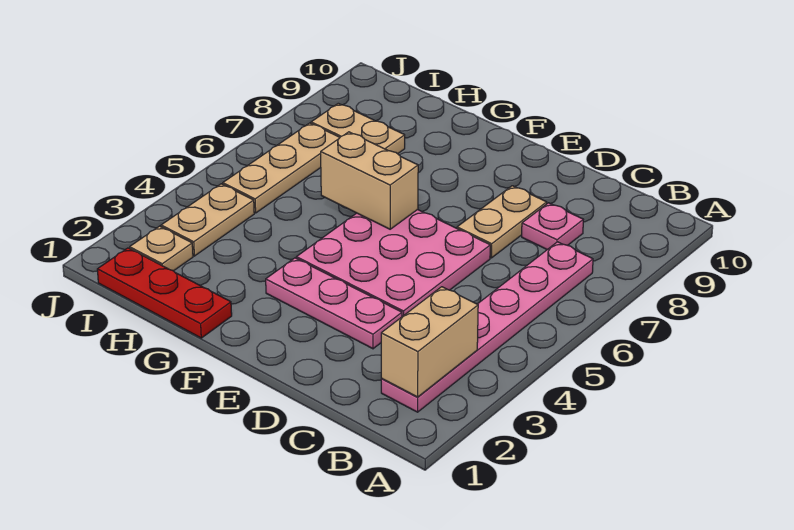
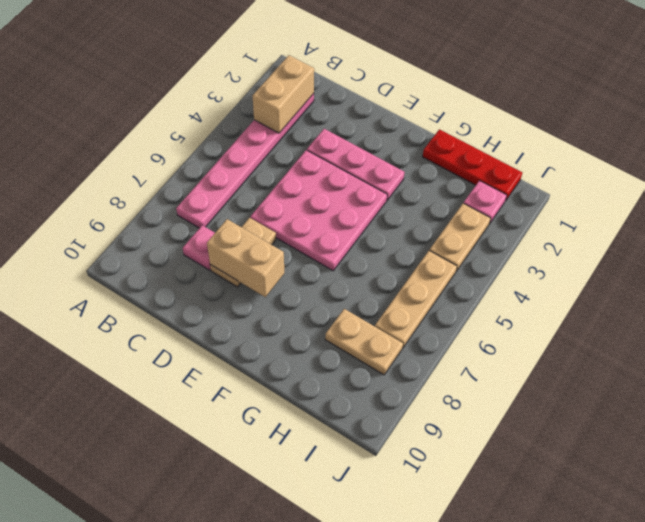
tan brick F6:G6 level 2 -> tan brick D8:E8 level 2
tan plate I2 level 1 -> pink plate I2 level 1

